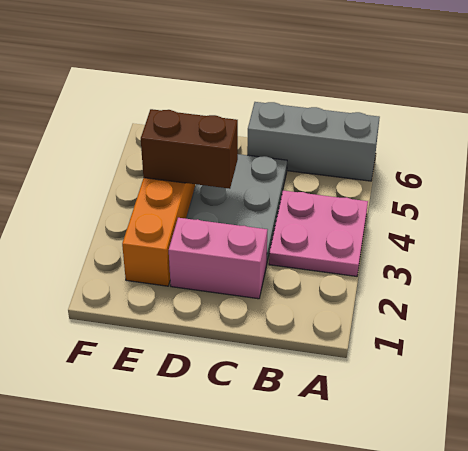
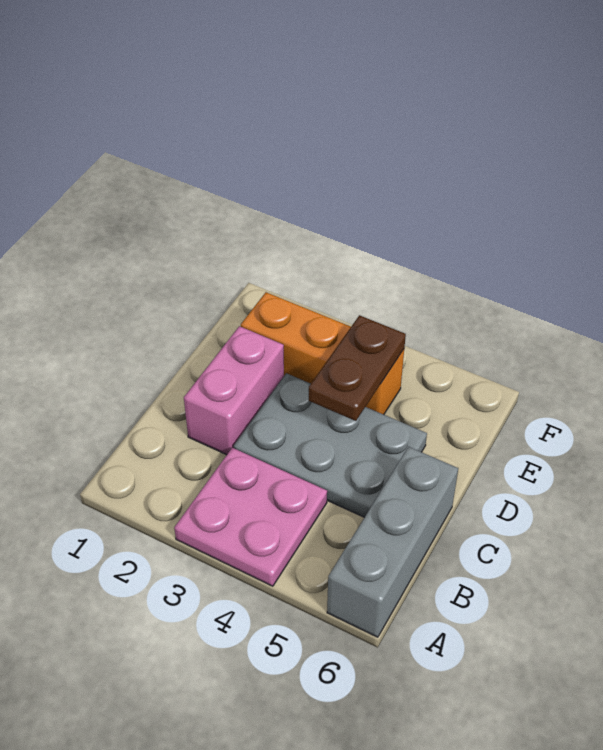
brown brick D4:E4 level 2 -> brown plate D4:E4 level 2

